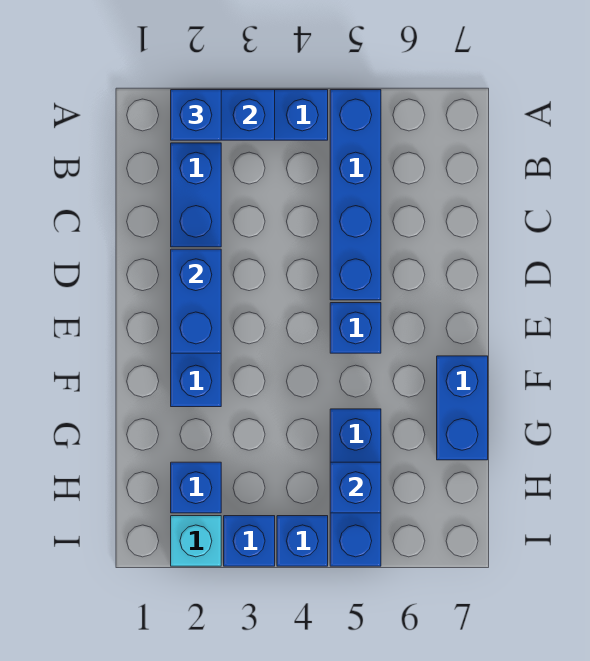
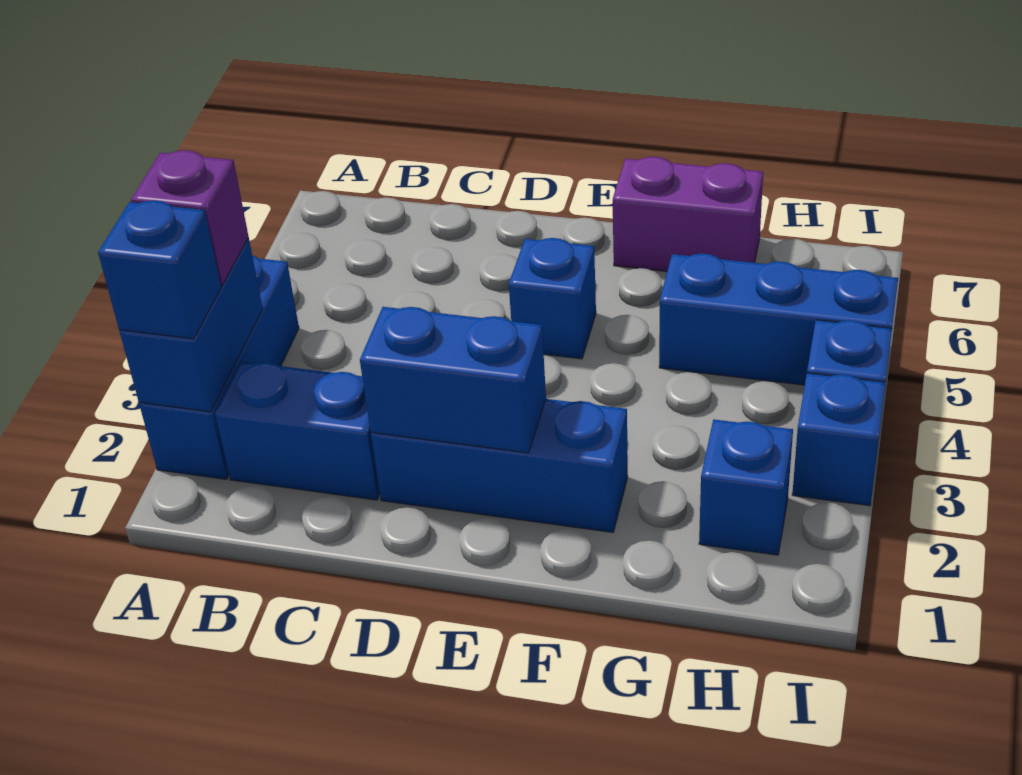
none -> purple brick A3 level 3
blue brick A5:D5 level 1 -> none
blue brick F7:G7 level 1 -> purple brick F7:G7 level 1
blue brick H5 level 2 -> none
cyan brick I2 level 1 -> none

